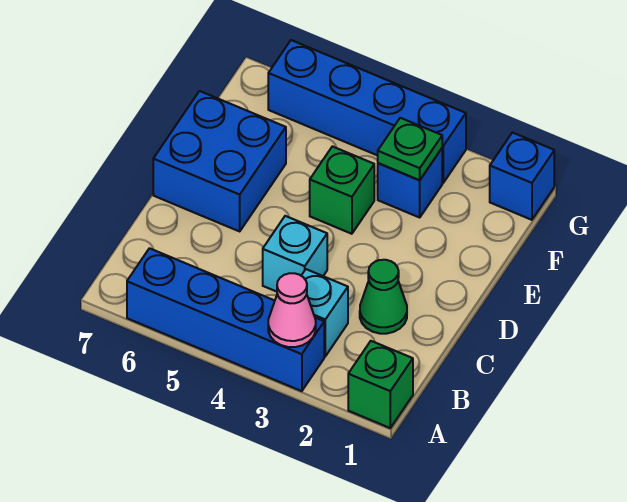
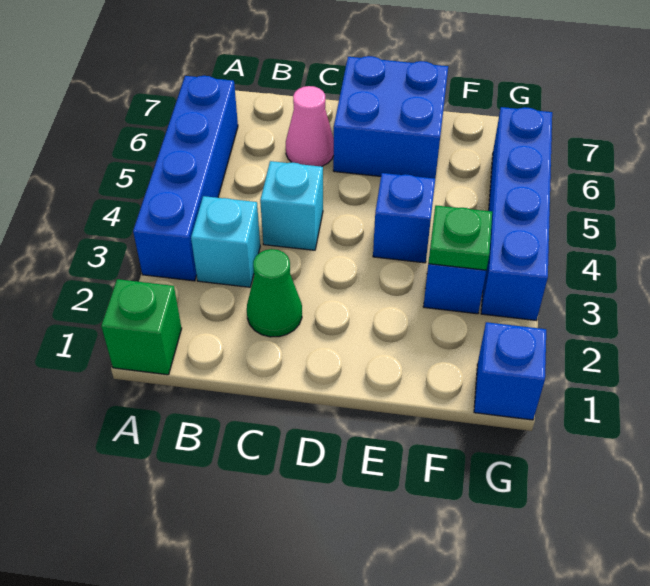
pink cone A3 level 2 -> pink cone C6 level 1
green brick E4 level 1 -> blue brick E4 level 1

